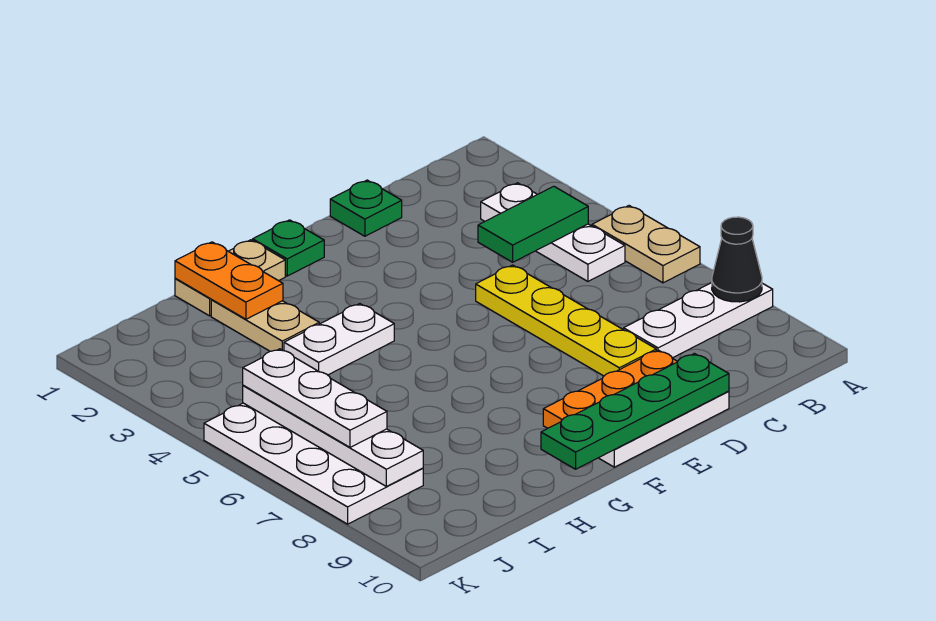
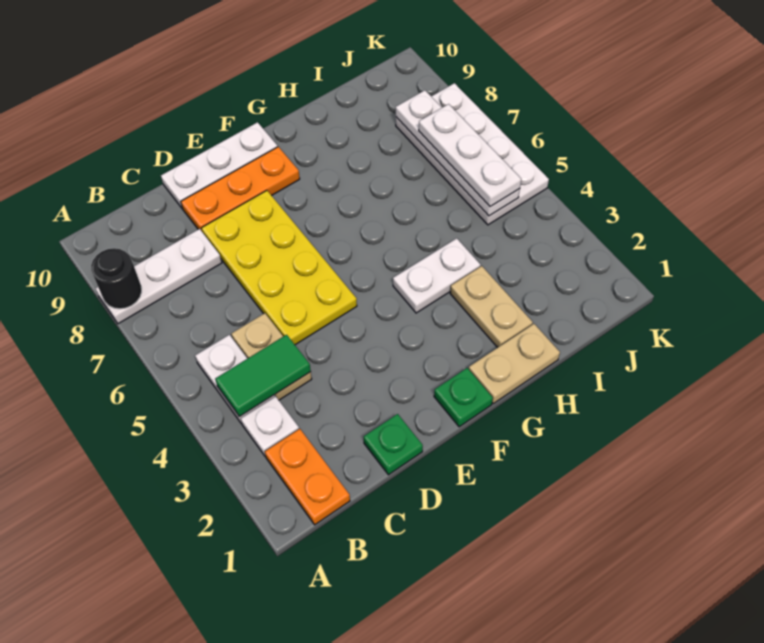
tan plate A5:A6 level 1 -> tan plate C4:C5 level 1
black cone A8 level 2 -> black round brick A8 level 2
yellow plate D5:D8 level 1 -> yellow plate D5:E8 level 1
green plate D10:G10 level 2 -> none
orange plate H1:H2 level 2 -> orange plate B1:B2 level 1

